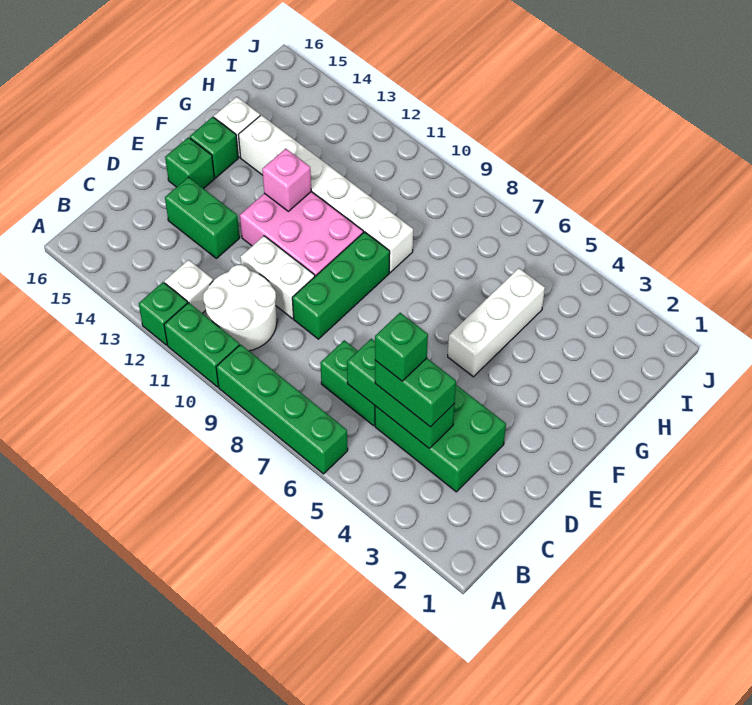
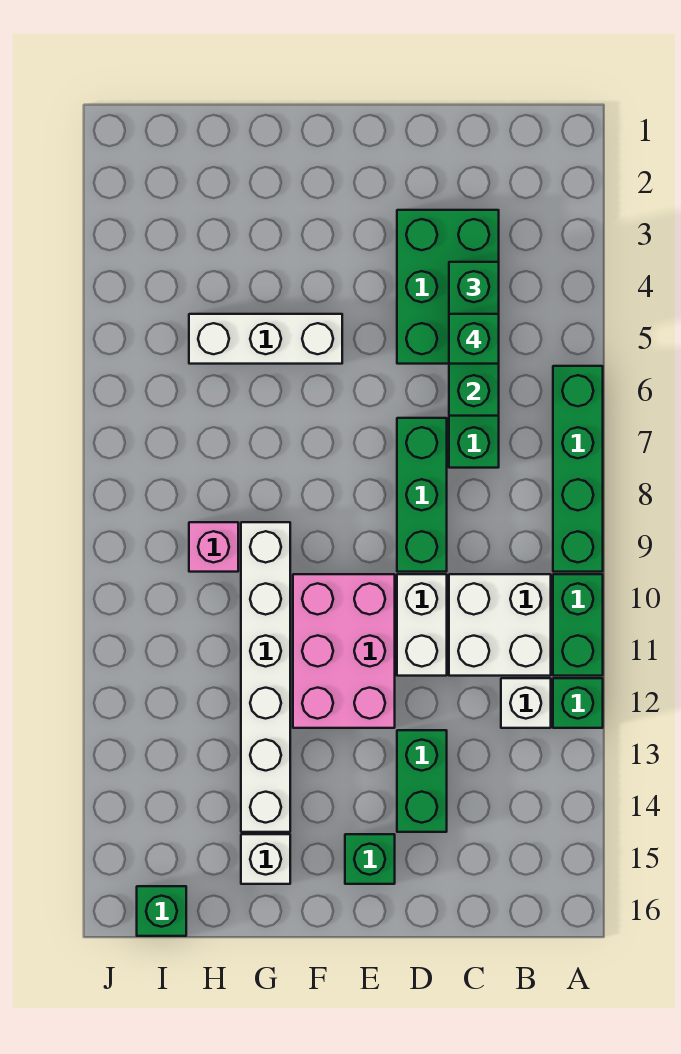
white round brick B10:C11 level 1 -> white brick B10:C11 level 1
green brick D9:F9 level 1 -> green brick D7:D9 level 1
pink brick F12 level 2 -> pink brick H9 level 1
green brick F15 level 1 -> green brick I16 level 1

